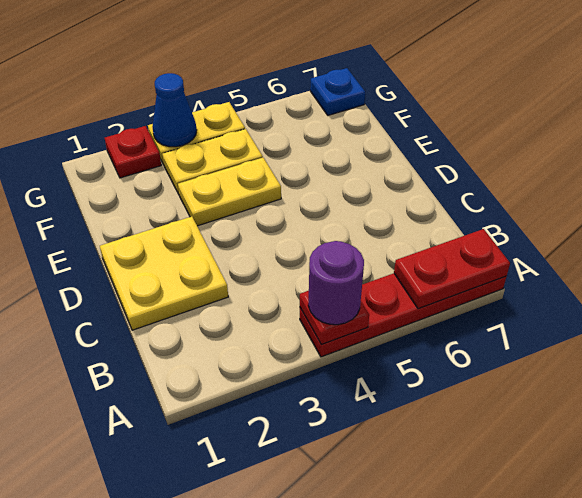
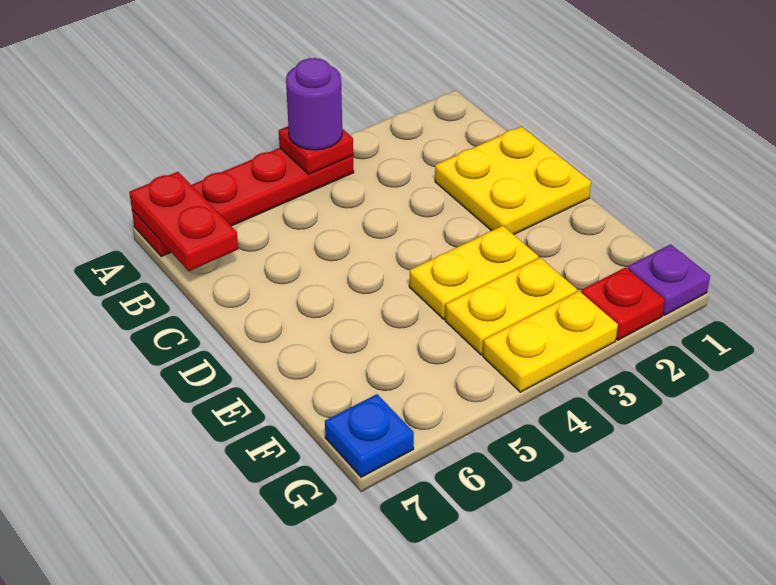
red plate A6:A7 level 2 -> red plate A7:B7 level 2
none -> purple plate G1 level 1
blue cone G3 level 2 -> none

